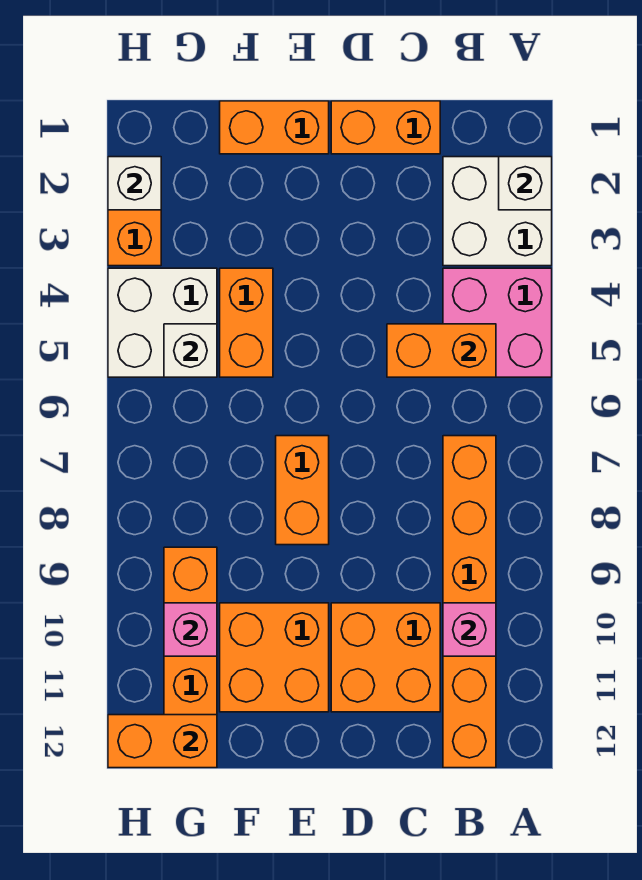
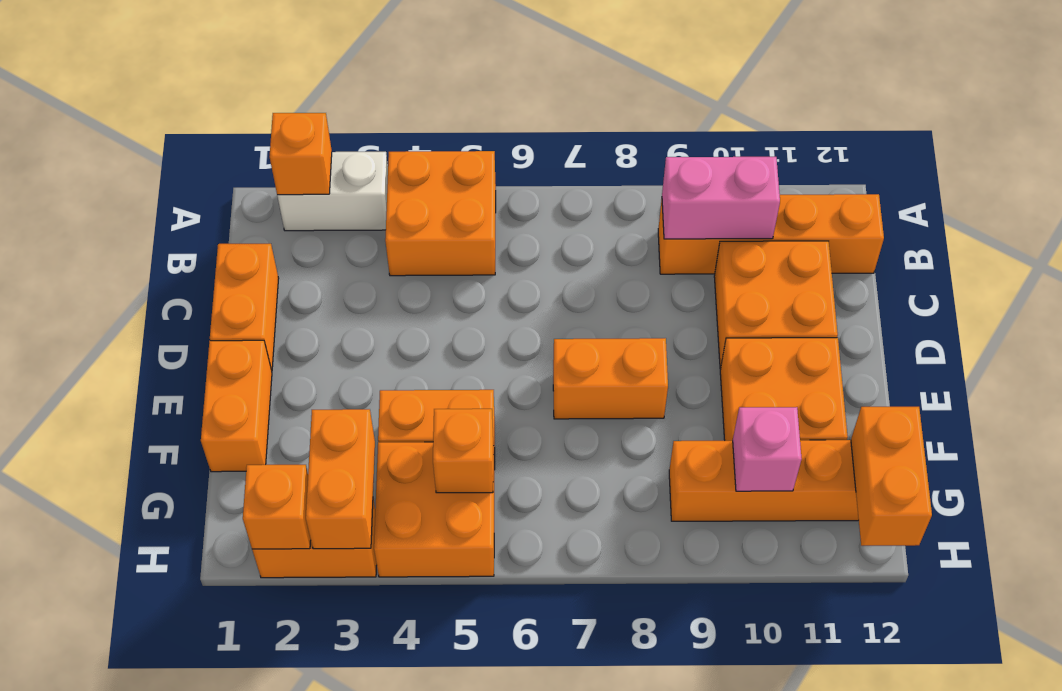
white brick A2:B3 level 1 -> white brick A2:A3 level 1
white brick A2 level 2 -> orange brick A2 level 2
pink brick A4:B5 level 1 -> orange brick A4:B5 level 1
orange brick B5:C5 level 2 -> orange brick G3:H3 level 2
orange brick B7:B12 level 1 -> orange brick B9:B12 level 1
pink brick B10 level 2 -> pink brick B9:B10 level 2
white brick G4:H5 level 1 -> orange brick G4:H5 level 1
white brick G5 level 2 -> orange brick G5 level 2
white brick H2 level 2 -> orange brick H2 level 2

